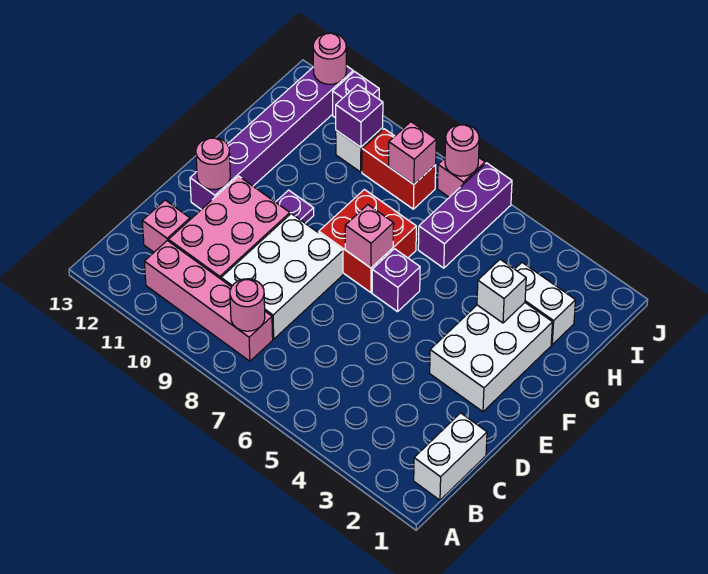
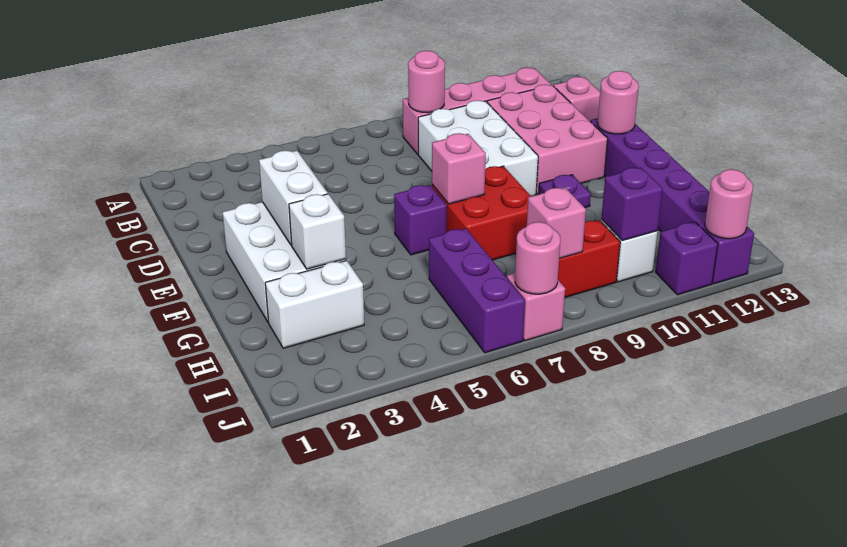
white brick B1:C1 level 1 -> white brick E3:F3 level 2

